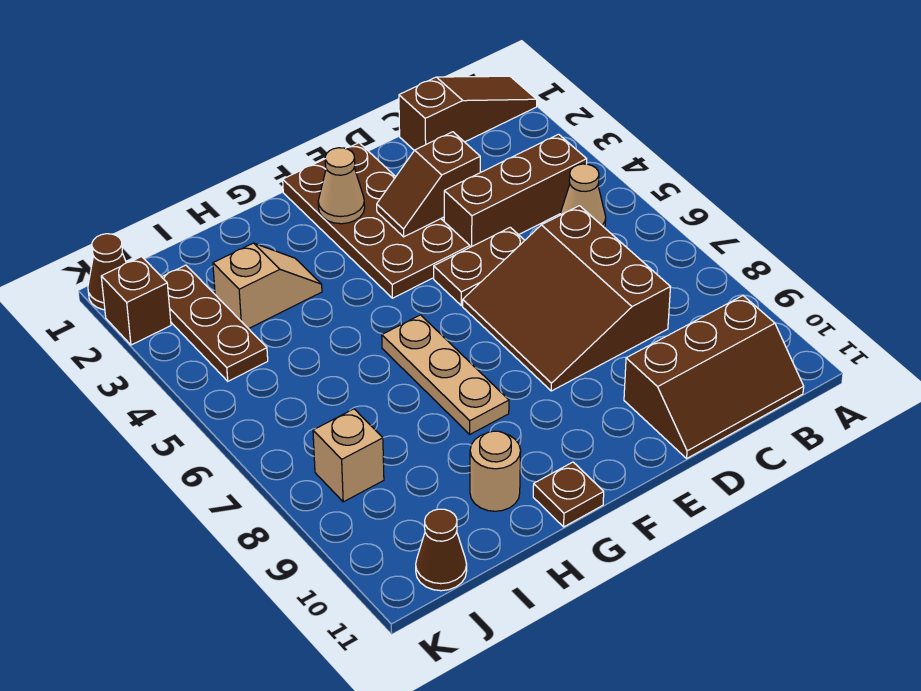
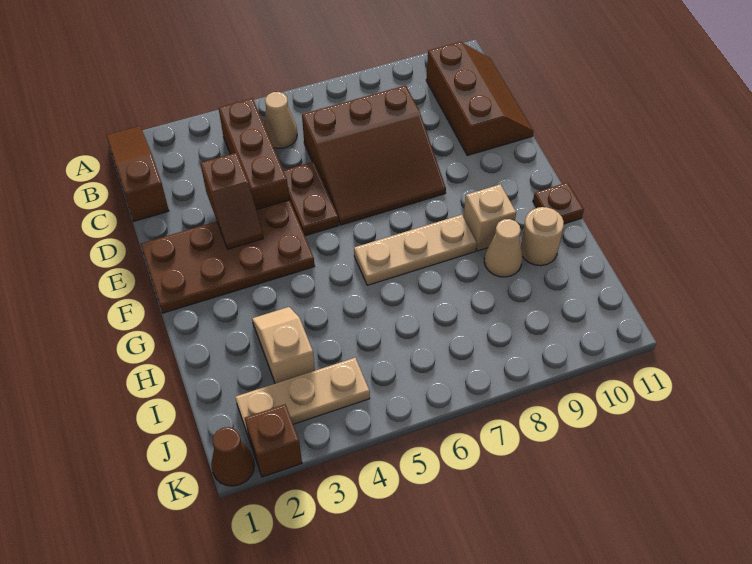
tan cone F2 level 2 -> tan cone H9 level 1
brown plate J2:J4 level 1 -> tan plate J2:J4 level 1
tan brick J8 level 1 -> tan brick G9 level 1
brown cone J11 level 1 -> none

